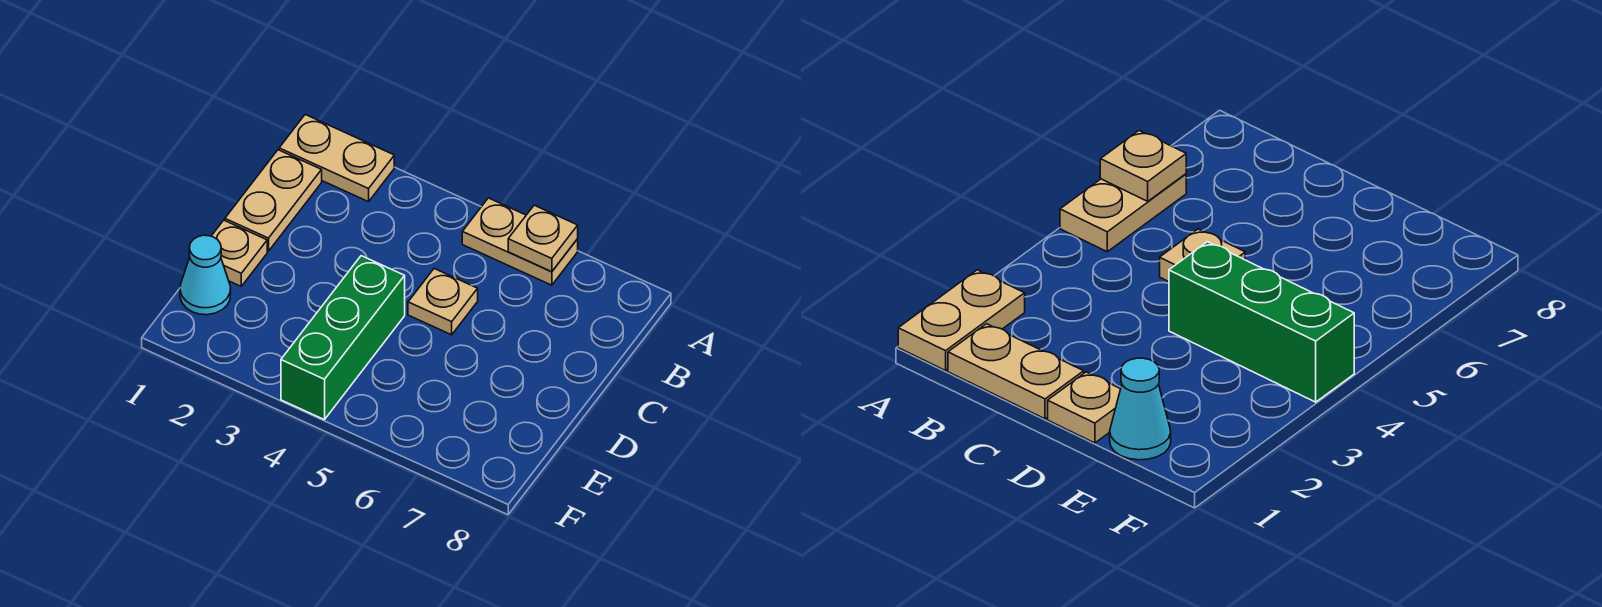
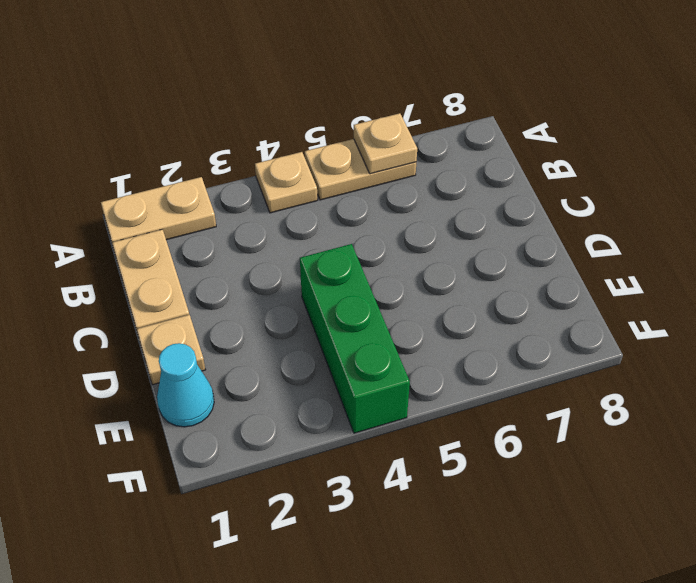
tan plate C5 level 1 -> tan plate A4 level 1

